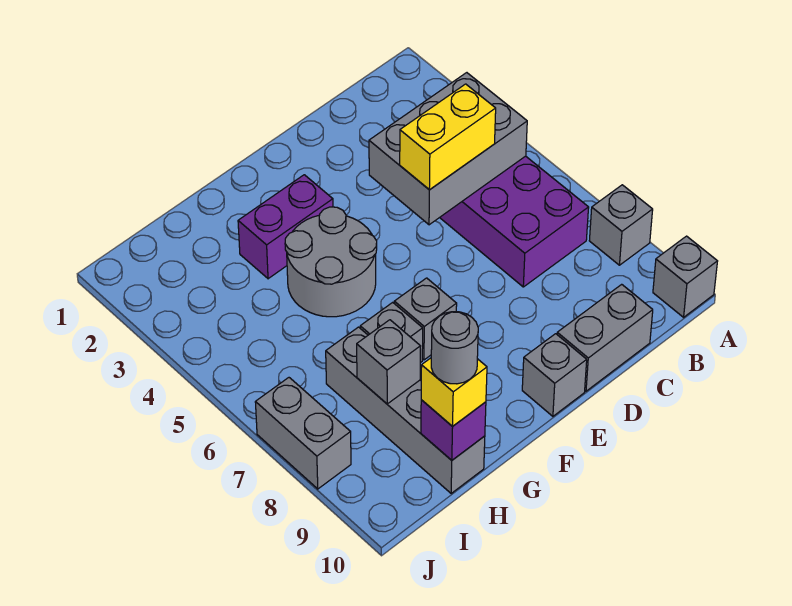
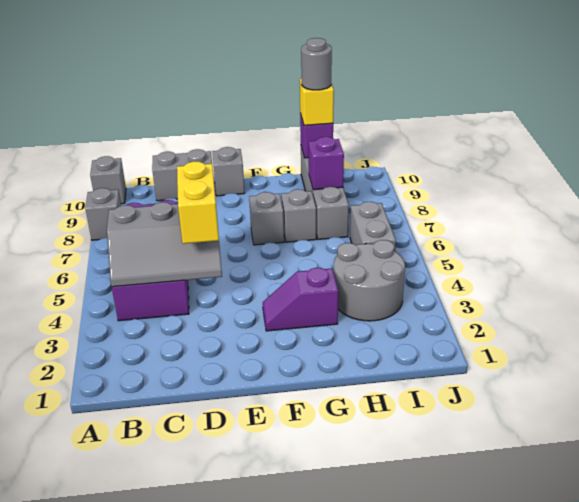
grey brick B4:D5 level 2 -> grey slope B4:D5 level 2 top 5
yellow brick C5:D5 level 3 -> yellow brick D4:D5 level 3
purple brick F3:G3 level 1 -> purple slope F3:G3 level 1 top G
grey round brick F4:G5 level 1 -> grey round brick H3:I4 level 1
grey brick H8 level 2 -> purple brick H8 level 2
grey brick J7:J8 level 1 -> grey brick I5:I6 level 1

